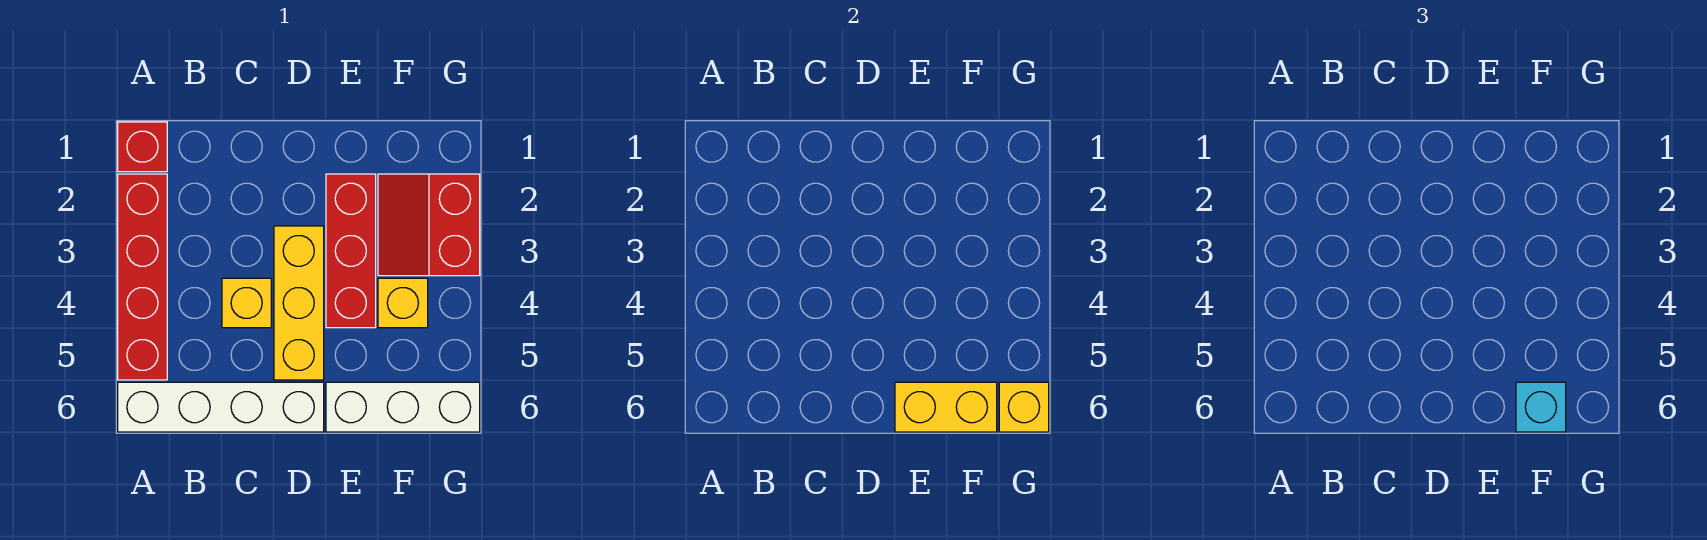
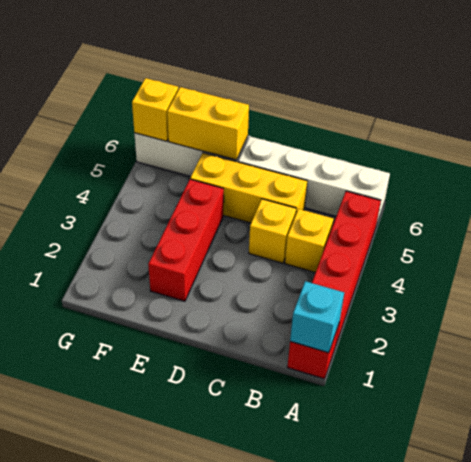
yellow brick D3:D5 level 1 -> yellow brick C5:E5 level 1
red slope F2:G3 level 1 top G -> none
yellow brick F4 level 1 -> yellow brick B4 level 1
cyan brick F6 level 3 -> cyan brick A1 level 2

